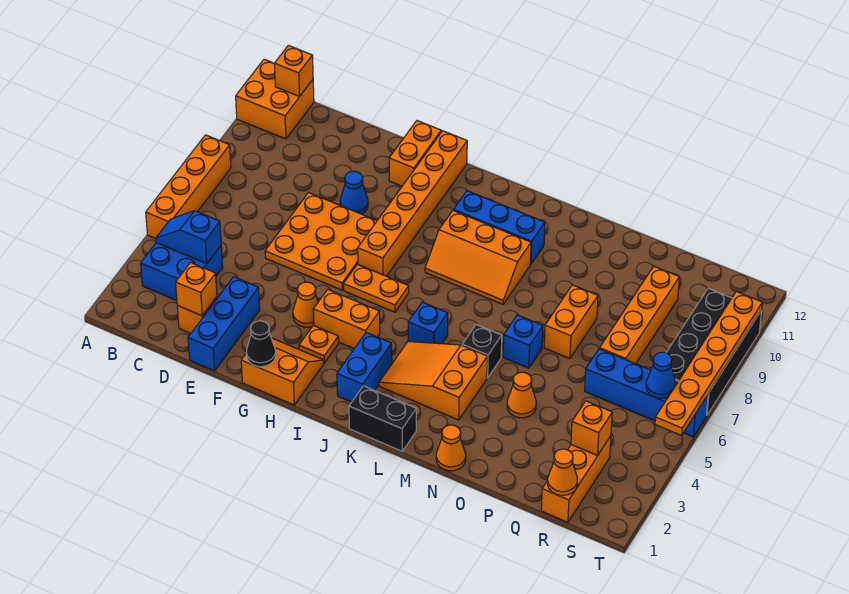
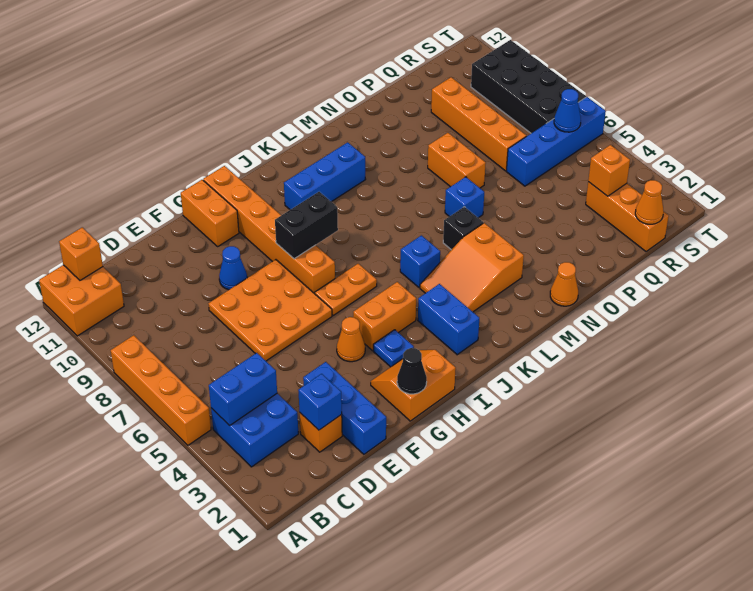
blue slope B4:C4 level 2 top C -> blue brick B4:C4 level 2
orange brick D2 level 2 -> blue brick D2 level 2
orange plate H3 level 1 -> blue plate H3 level 1
orange slope J8:L9 level 1 top 9 -> none
black brick K1:L1 level 1 -> black brick H8:I8 level 2
orange cone O4 level 1 -> none
orange plate T5:T10 level 2 -> none

